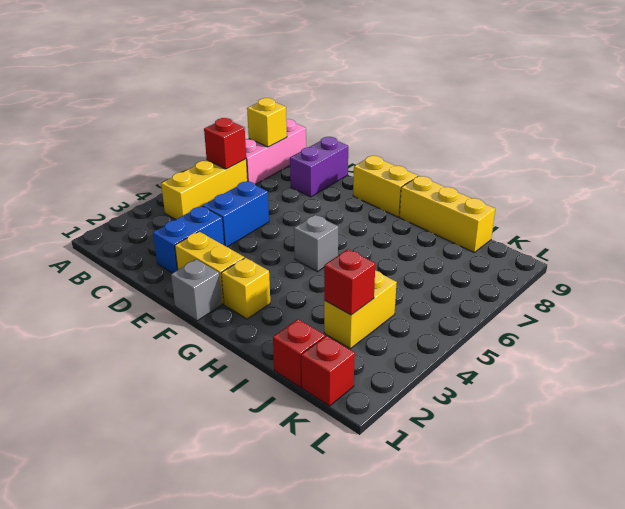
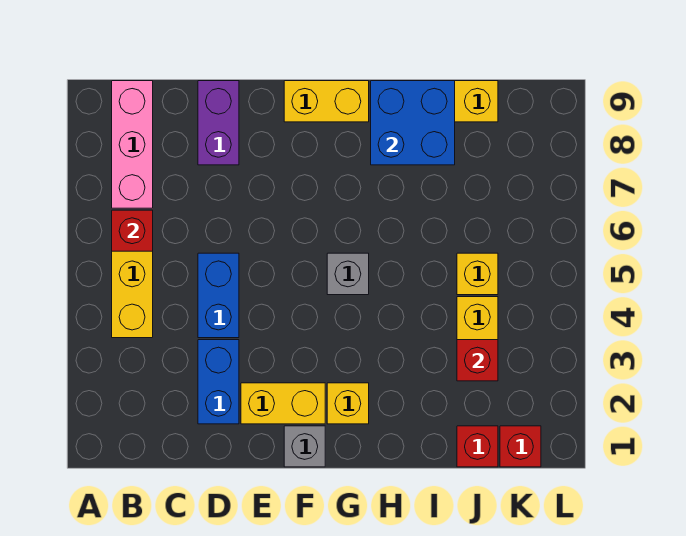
yellow brick B8 level 2 -> yellow brick J5 level 1
none -> blue brick H8:I9 level 2

